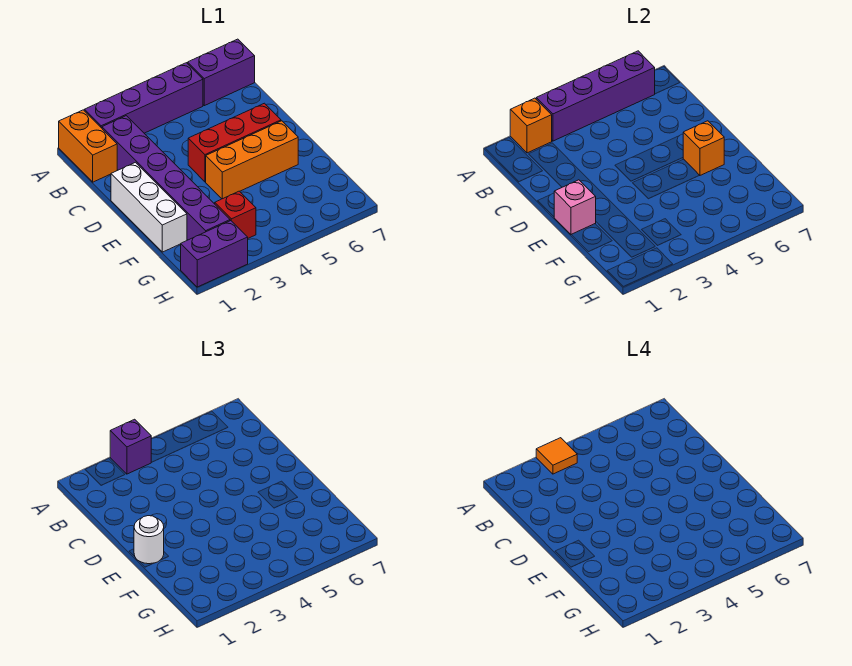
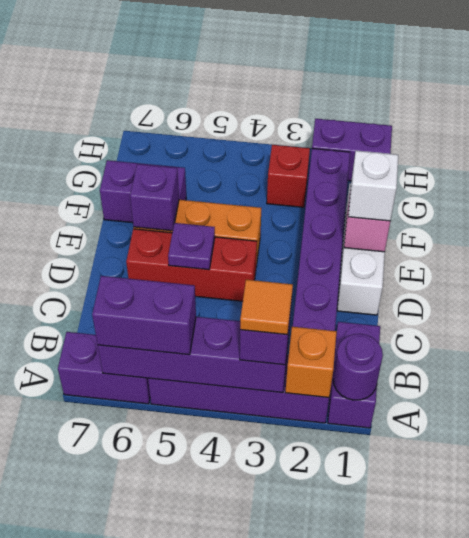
orange brick A1:B1 level 1 -> purple brick A1:B1 level 1
none -> purple round brick A1 level 2
none -> purple brick A5:A6 level 3
none -> purple plate D5 level 2
white round brick E1 level 3 -> white brick E1 level 3
orange brick E6 level 2 -> purple brick E6 level 2
none -> purple brick F6:F7 level 1

